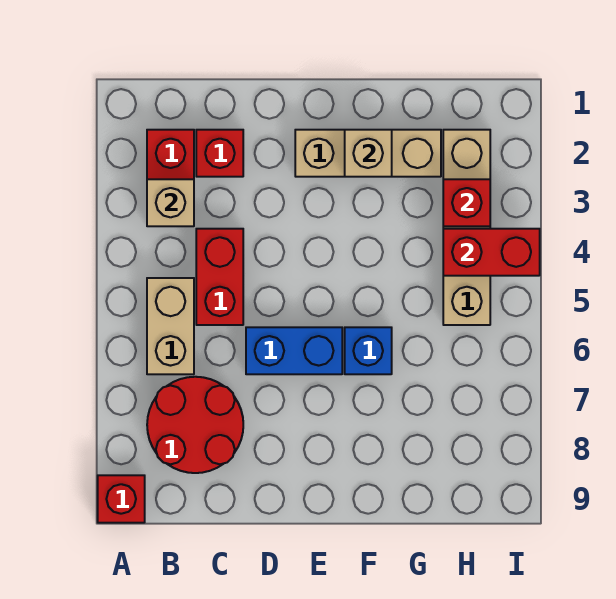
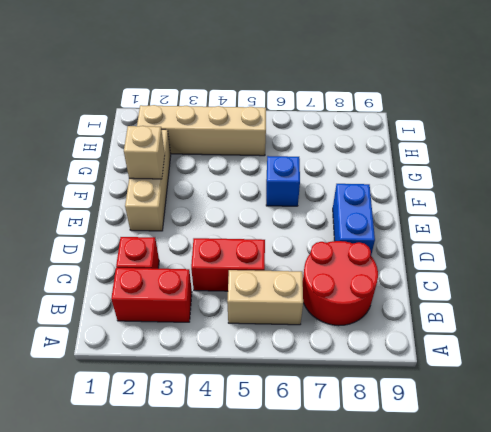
red brick A9 level 1 -> none
tan brick B3 level 2 -> none
blue brick D6:E6 level 1 -> blue brick D8:E8 level 1
red brick H3 level 2 -> none
red brick H4:I4 level 2 -> none

